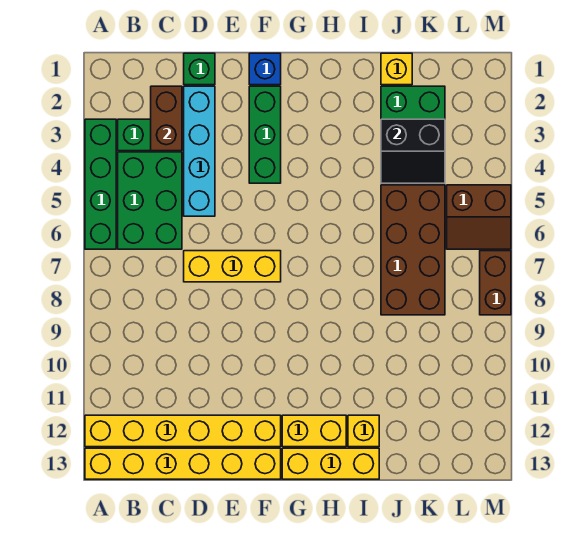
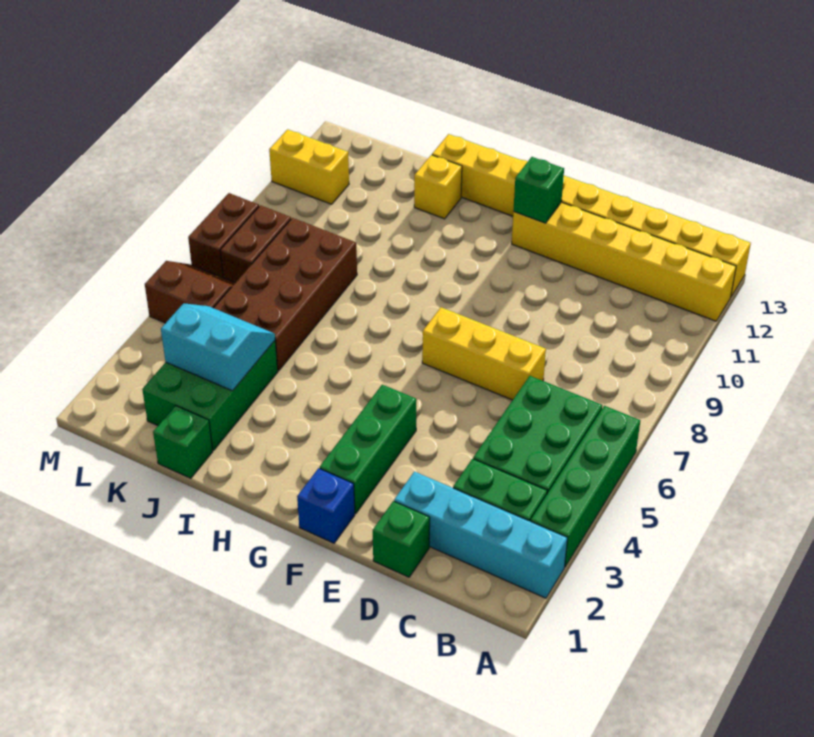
brown brick C2:C3 level 2 -> brown brick L7:L8 level 1
cyan brick D2:D5 level 1 -> cyan brick A2:D2 level 1
none -> green brick F12 level 2
yellow brick G12:H12 level 1 -> yellow brick L11:M11 level 1
yellow brick J1 level 1 -> green brick J1 level 1
black slope J3:K4 level 2 top 3 -> cyan slope J3:K4 level 2 top 3

